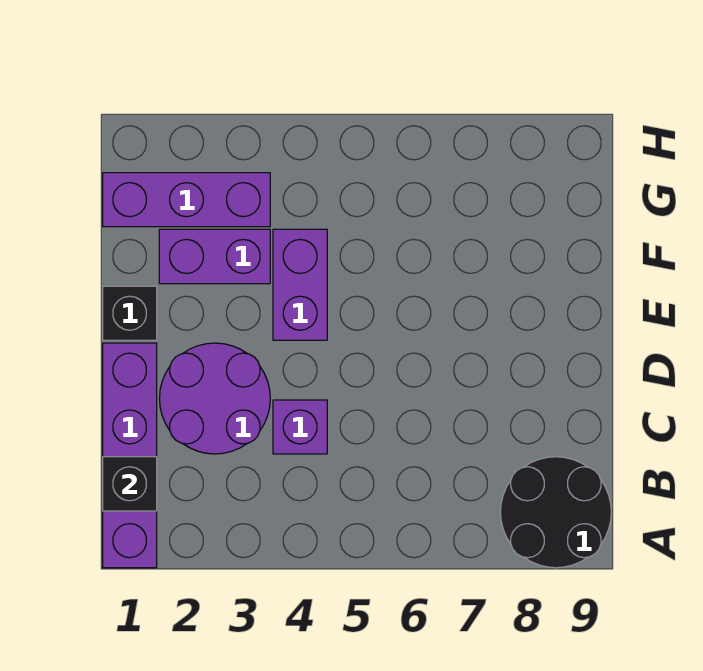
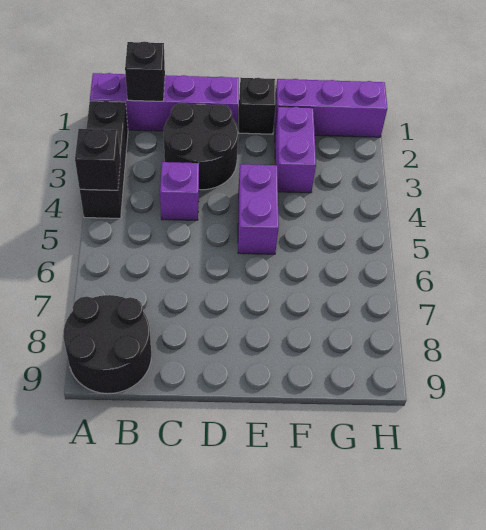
none -> black brick A2:A4 level 1
none -> black brick A4 level 2
purple round brick C2:D3 level 1 -> black round brick C2:D3 level 1
purple brick E4:F4 level 1 -> purple brick E4:E5 level 1
purple brick G1:G3 level 1 -> purple brick F1:H1 level 1

